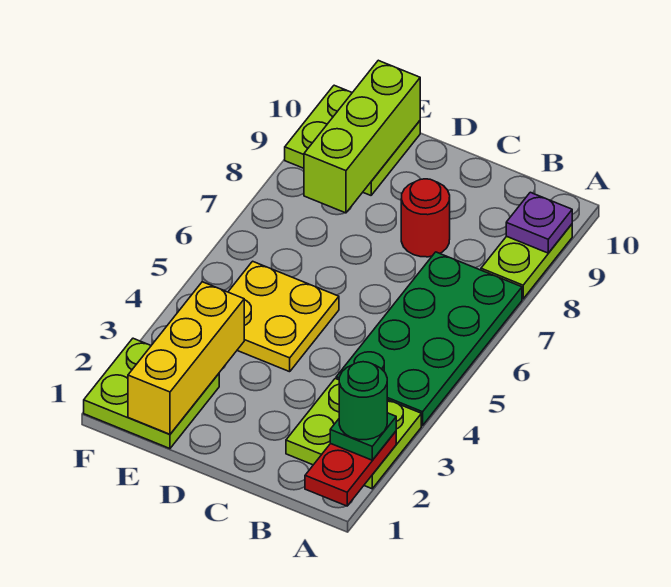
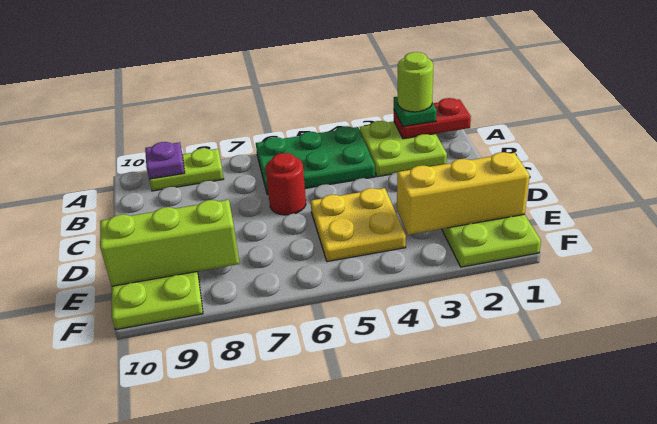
green round brick A2 level 4 -> lime round brick A2 level 4
green plate A4:B7 level 1 -> green plate A4:B6 level 1
red round brick C8 level 1 -> red round brick C6 level 1

